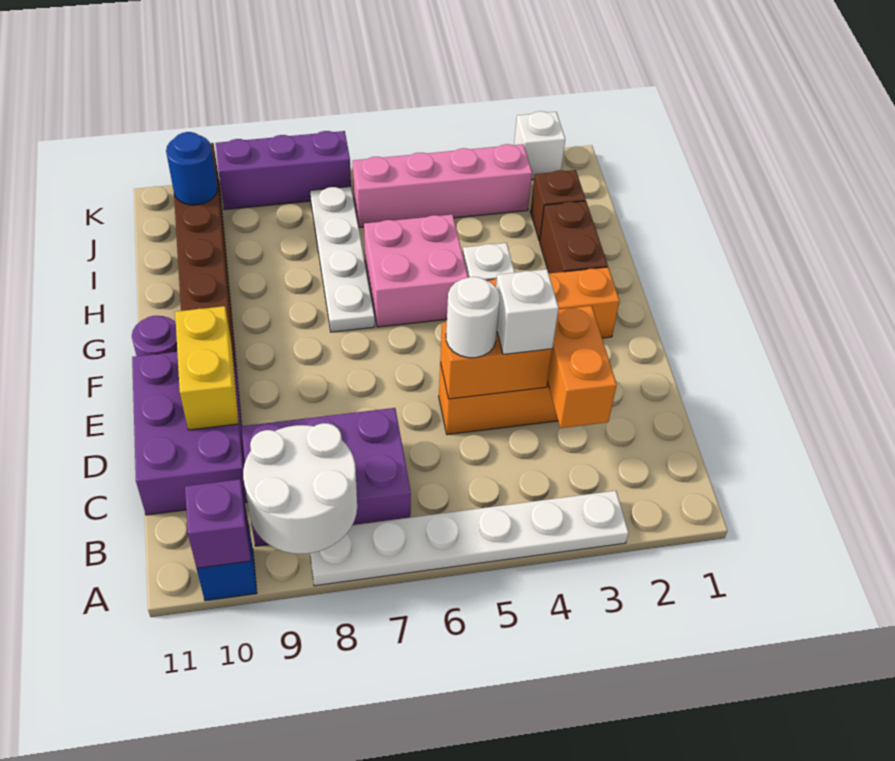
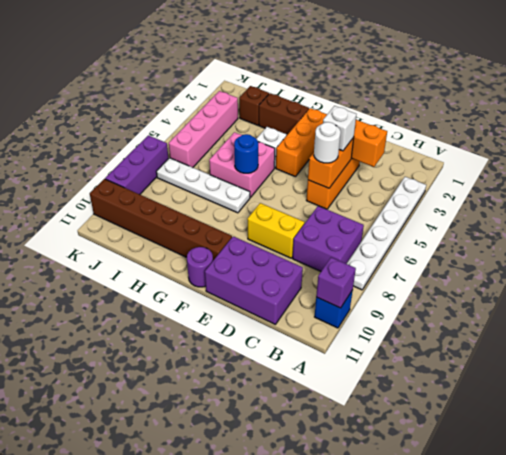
white round brick A8:B9 level 2 -> none
purple brick B7:C9 level 1 -> purple brick B7:C8 level 1
yellow brick D10:E10 level 2 -> yellow brick D8:E8 level 1
blue round brick J10 level 2 -> blue round brick G6 level 2
white brick K2 level 1 -> none

